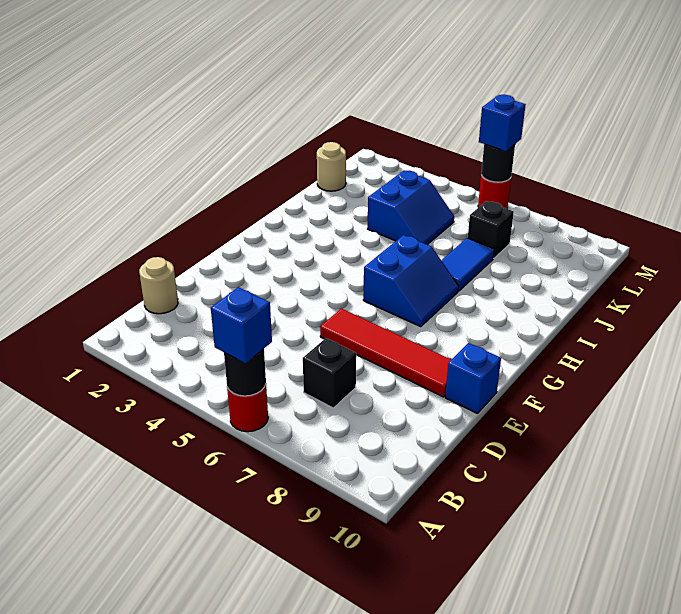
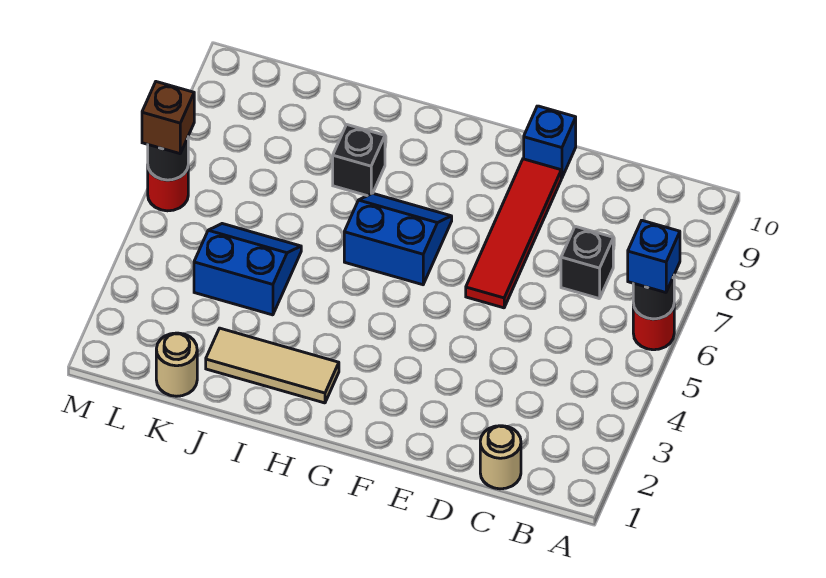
none -> tan tile H2:J2 level 1
blue tile I7:J7 level 1 -> none
black brick K7 level 1 -> black brick I8 level 1
blue brick M6 level 3 -> brown brick M6 level 3

